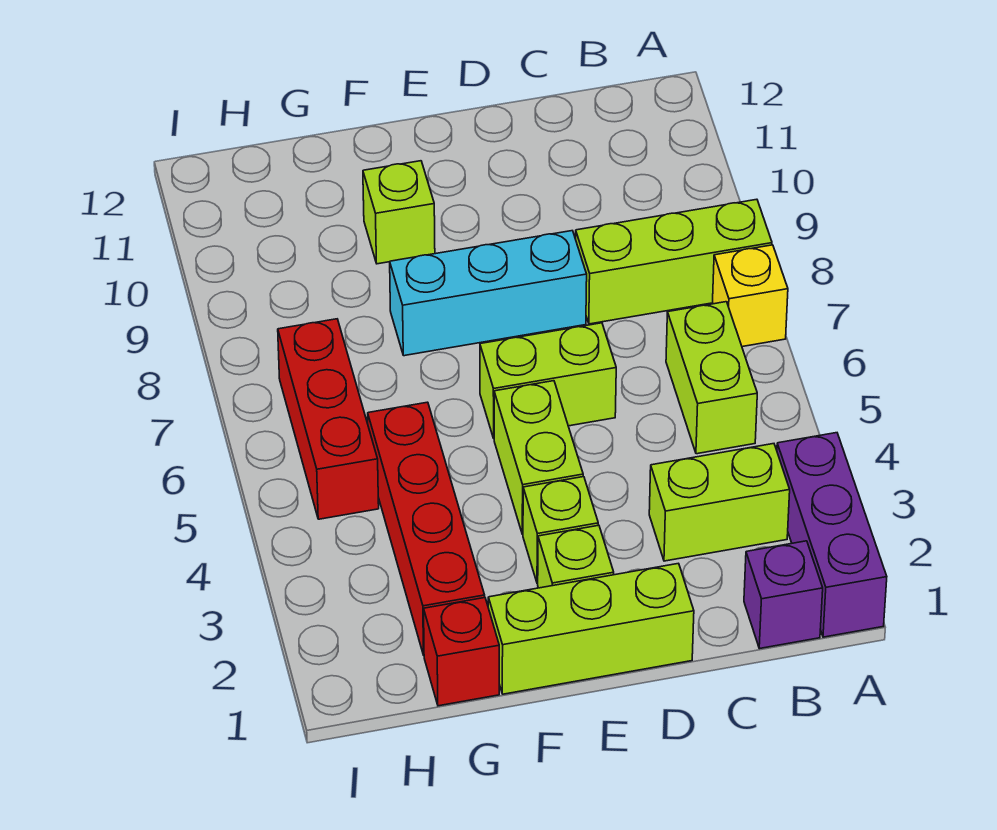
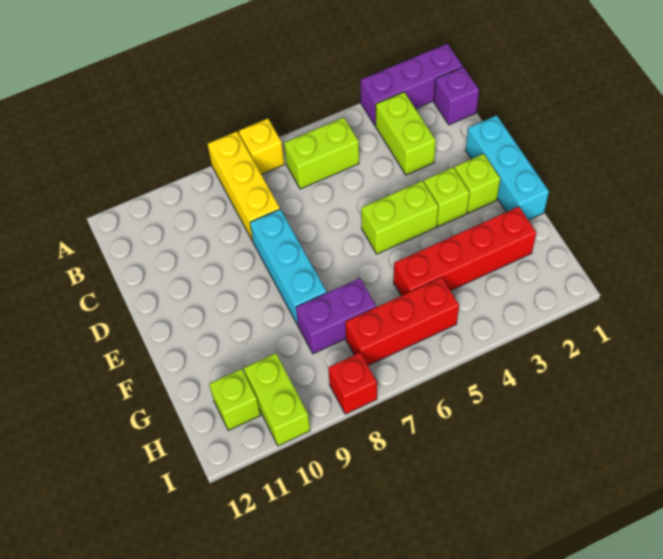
lime brick A8:C8 level 1 -> yellow brick A8:C8 level 1
lime brick D1:F1 level 1 -> cyan brick D1:F1 level 1
lime brick D6:E6 level 1 -> lime brick H10:I10 level 1
lime brick F10 level 1 -> lime brick H11 level 1
red brick G1 level 1 -> red brick I8 level 1
none -> purple brick G7:G8 level 1

